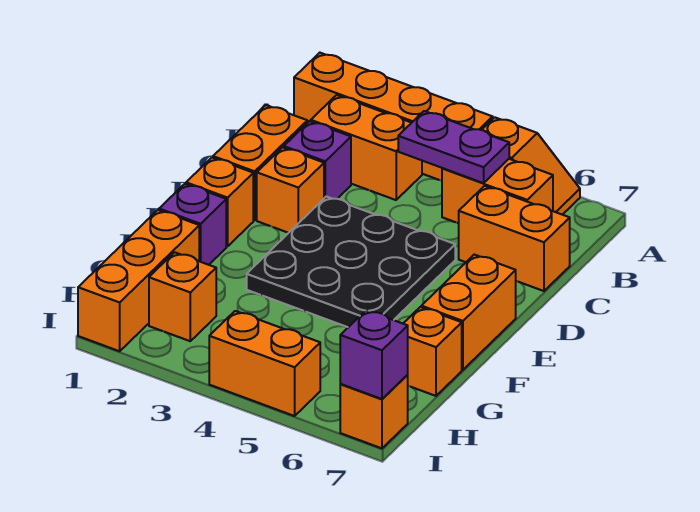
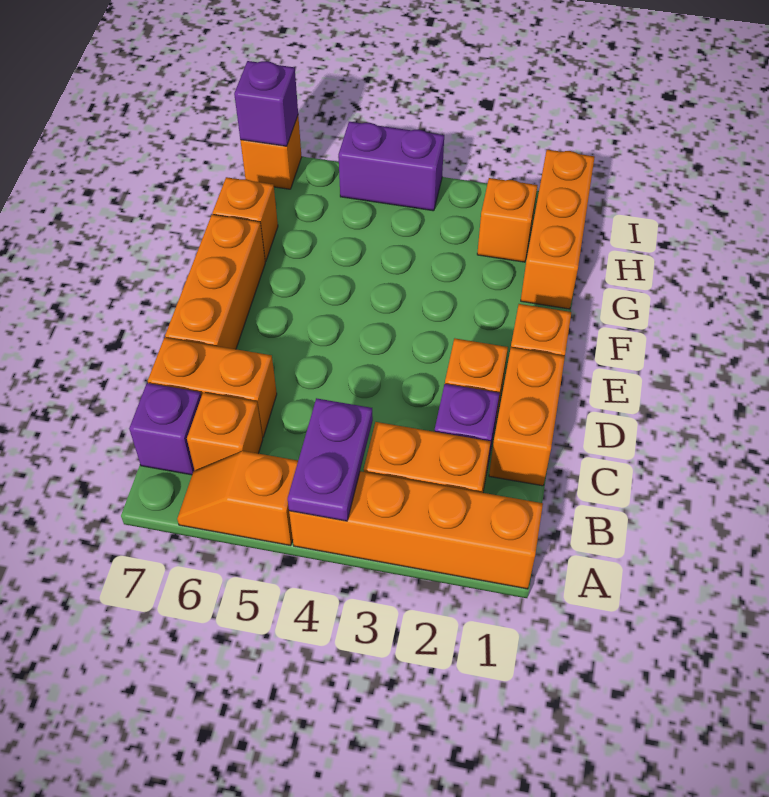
purple plate B4:B5 level 2 -> purple plate A4:B4 level 2
orange brick B5:B6 level 1 -> orange brick B6 level 1
black plate D3:F5 level 1 -> none
orange brick E7:F7 level 1 -> orange brick D7:F7 level 1
purple brick F1 level 1 -> purple brick B7 level 1
orange brick I4:I5 level 1 -> purple brick I4:I5 level 1

